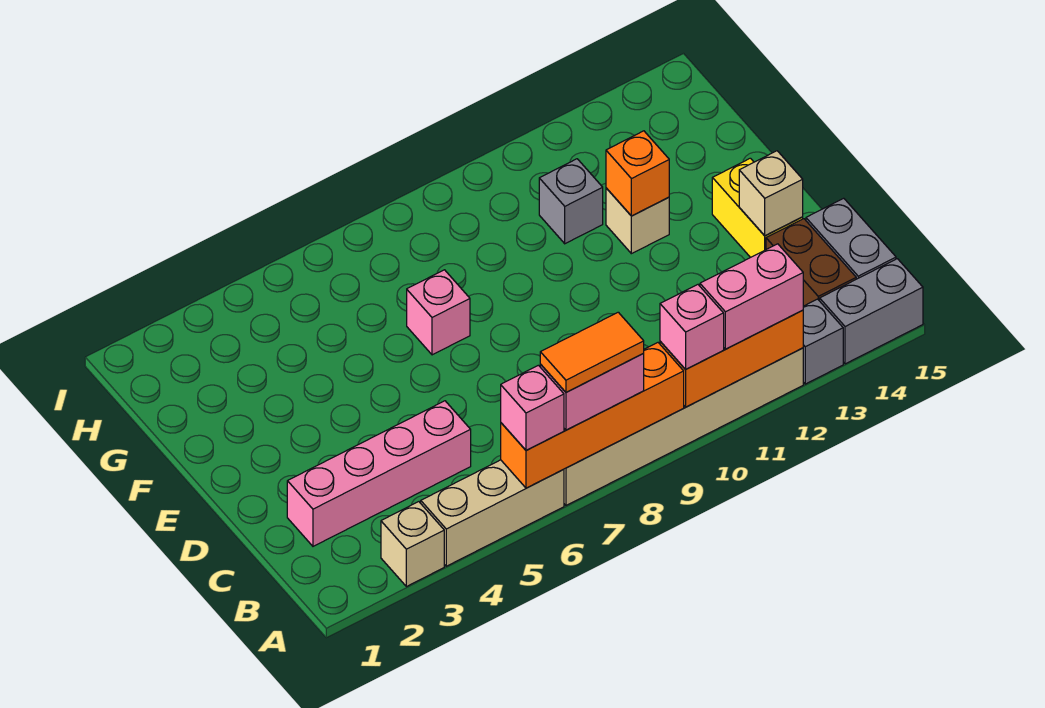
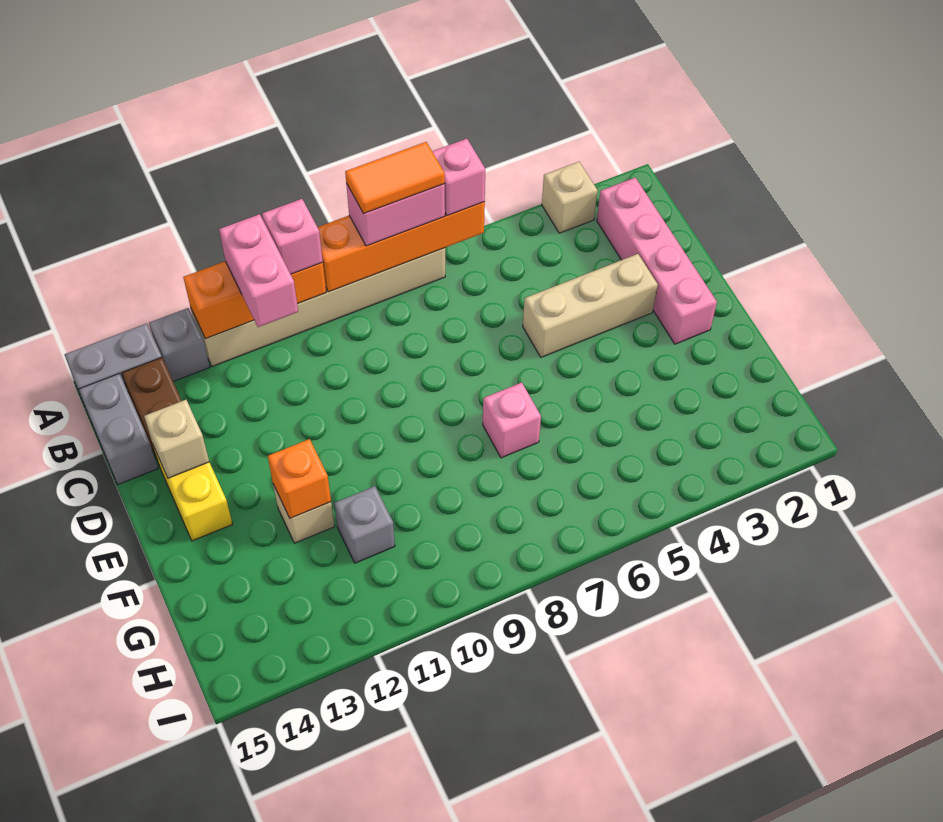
tan brick A4:A6 level 1 -> tan brick D3:D5 level 1
pink brick A11:A12 level 3 -> pink brick A11:B11 level 3
pink brick C2:C5 level 1 -> pink brick B2:E2 level 1

